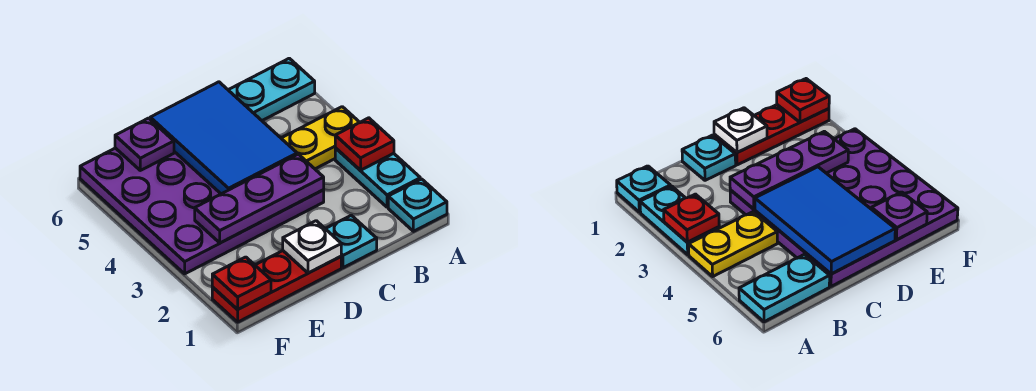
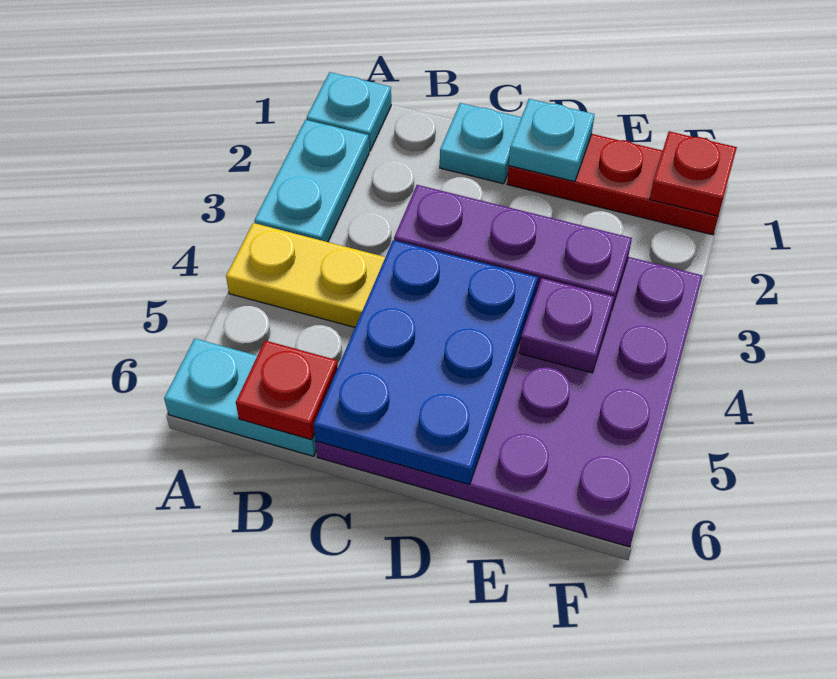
red plate A3 level 2 -> red plate B6 level 2
blue tile C4:D6 level 2 -> blue plate C4:D6 level 2
white plate D1 level 2 -> cyan plate D1 level 2
purple plate E6 level 2 -> purple plate E4 level 2

